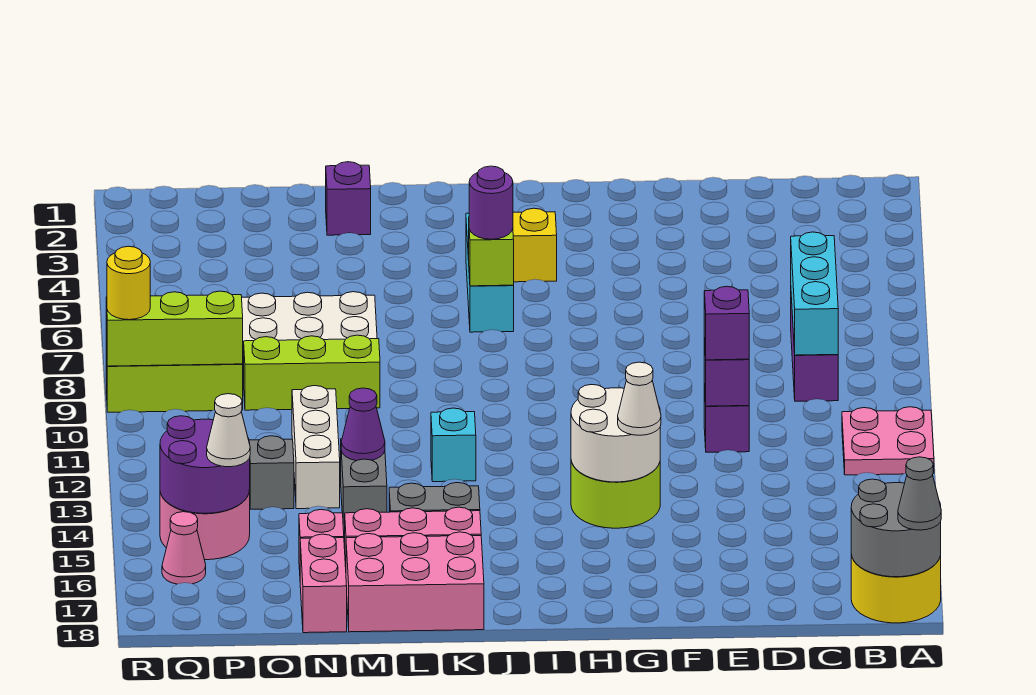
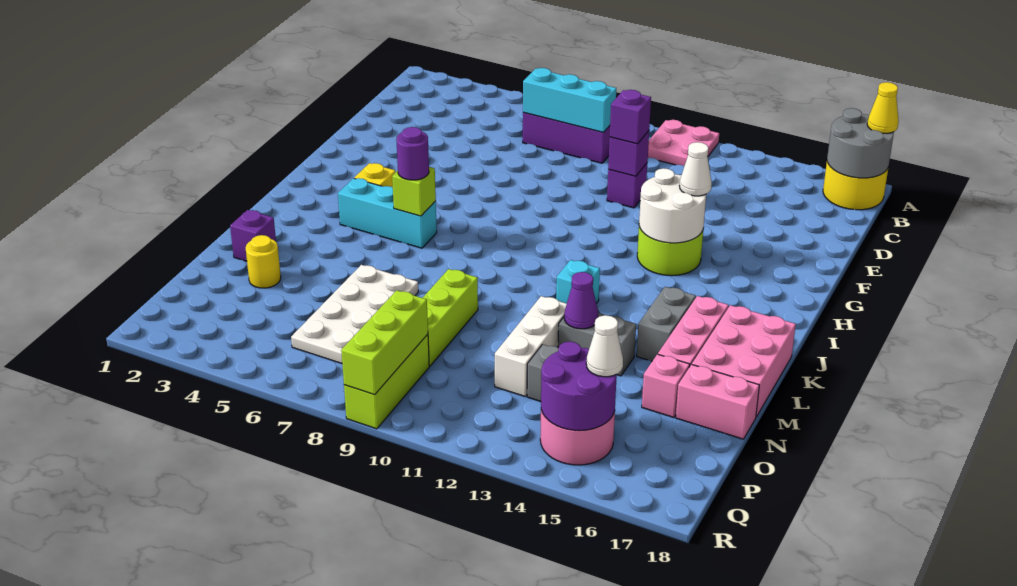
grey cone A18 level 3 -> yellow cone A18 level 3
white brick N11:N13 level 1 -> white brick M12:O12 level 1
pink cone Q16 level 1 -> none
yellow round brick R9 level 3 -> yellow round brick N3 level 1

